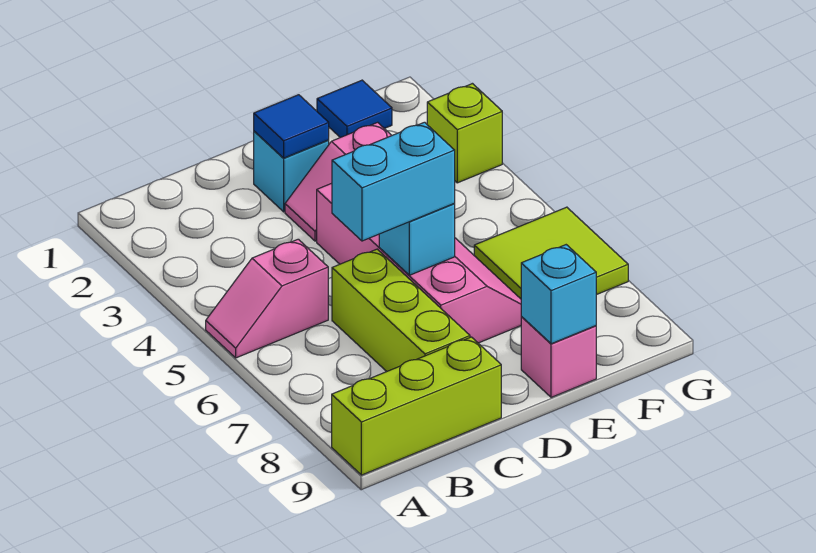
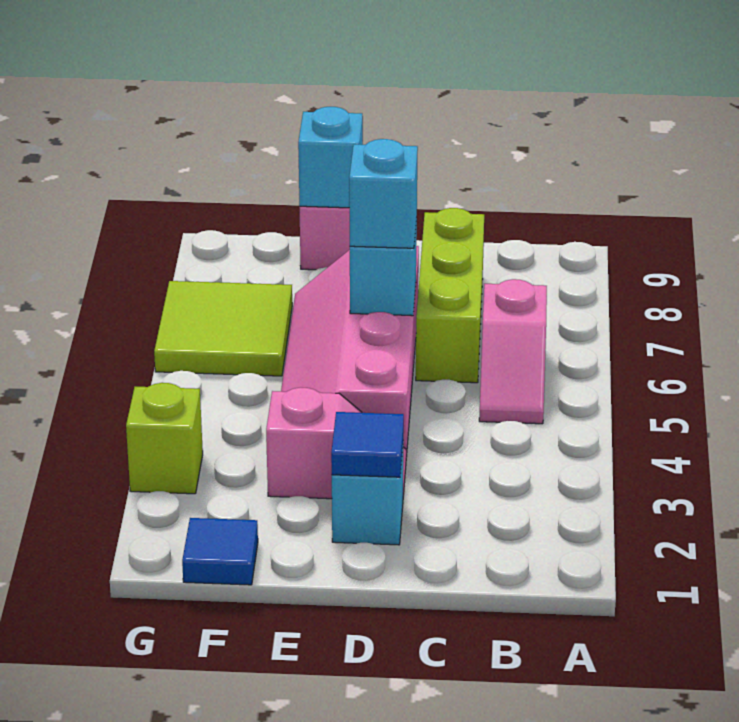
pink slope A5:B5 level 1 top B -> pink slope B5:B6 level 1 top 6
lime brick A9:C9 level 1 -> none
cyan brick C6:D6 level 3 -> cyan brick D6 level 3

